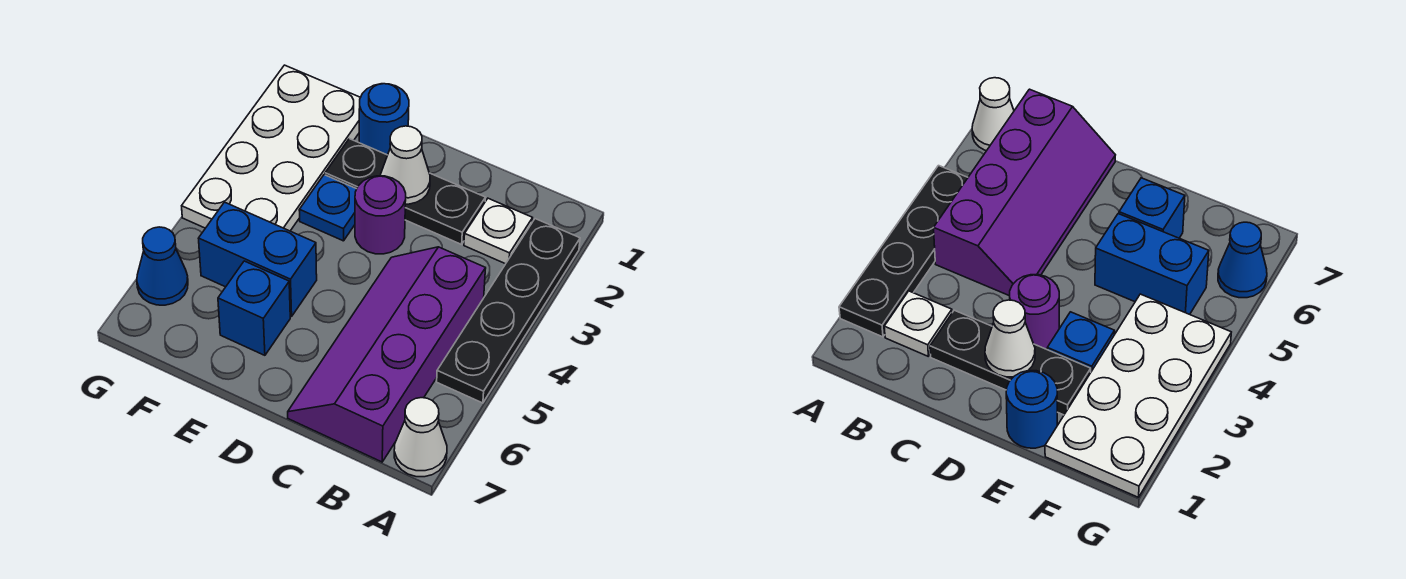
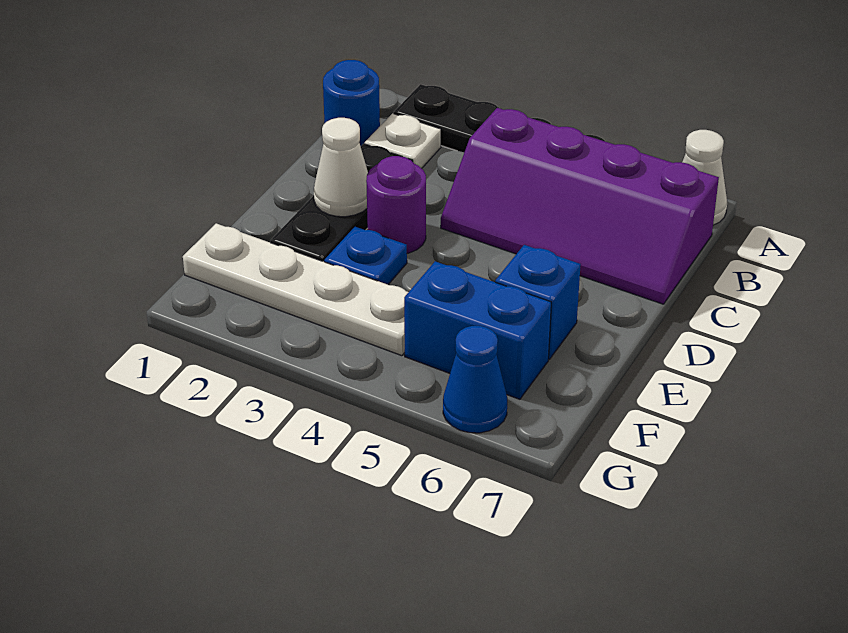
blue round brick E1 level 1 -> blue round brick B1 level 1
blue brick E5:F5 level 1 -> blue brick F5:F6 level 1
white plate F1:G4 level 1 -> white plate F1:F4 level 1

